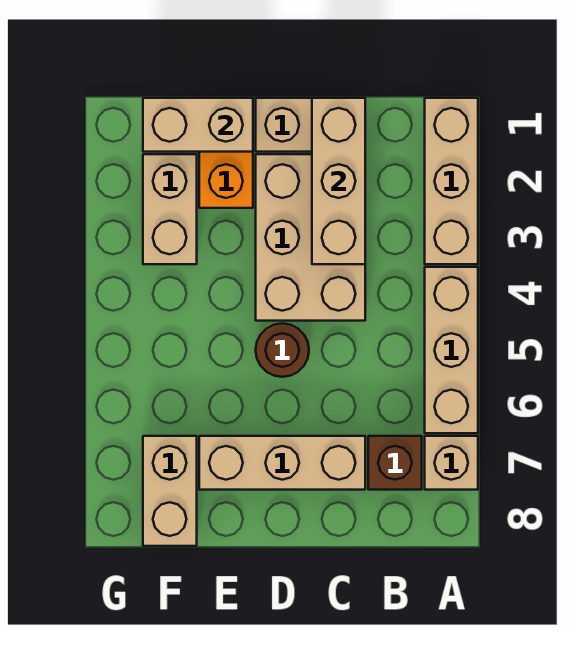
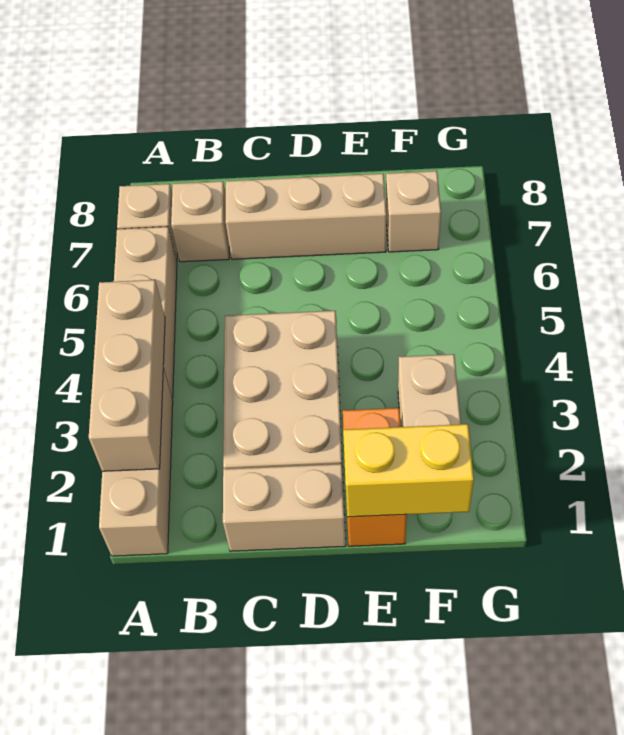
brown brick B7 level 1 -> tan brick B7 level 1
tan brick C1:C3 level 2 -> tan brick A2:A4 level 2
brown round brick D5 level 1 -> none
tan brick E1:F1 level 2 -> yellow brick E1:F1 level 2
tan brick F7:F8 level 1 -> tan brick F7 level 1

